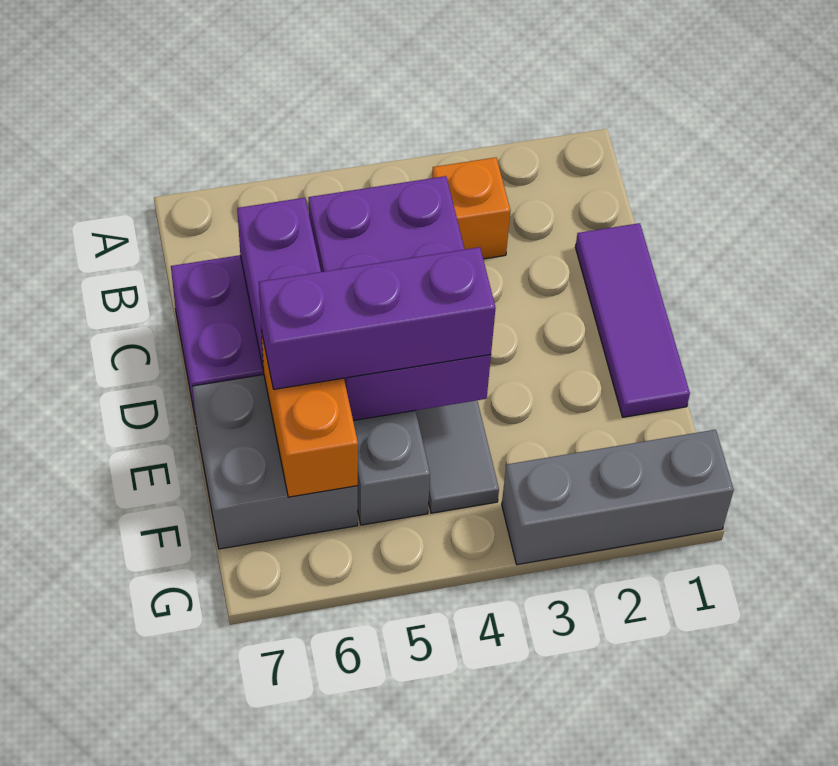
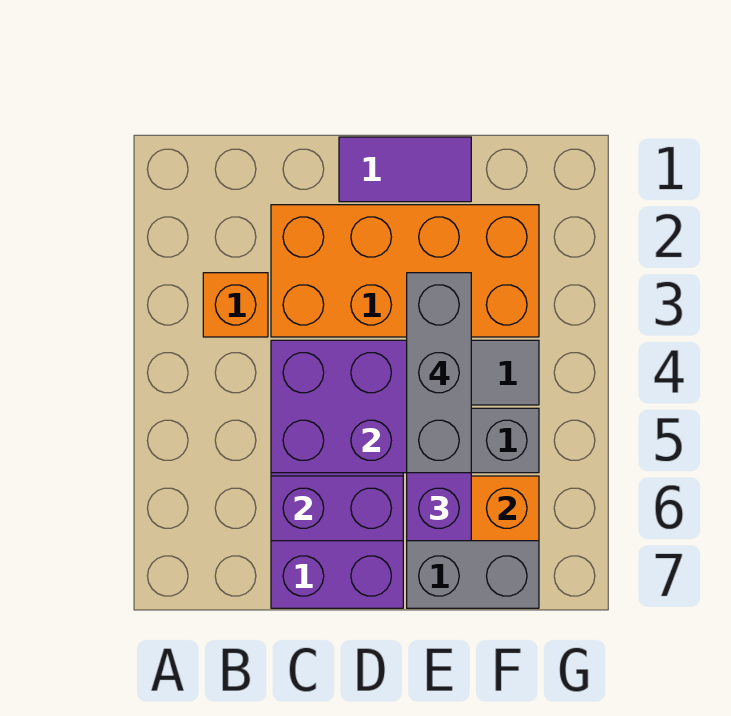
purple tile C1:E1 level 1 -> purple tile D1:E1 level 1
none -> orange brick C2:F3 level 1
grey brick G1:G3 level 1 -> grey brick E3:E5 level 4

